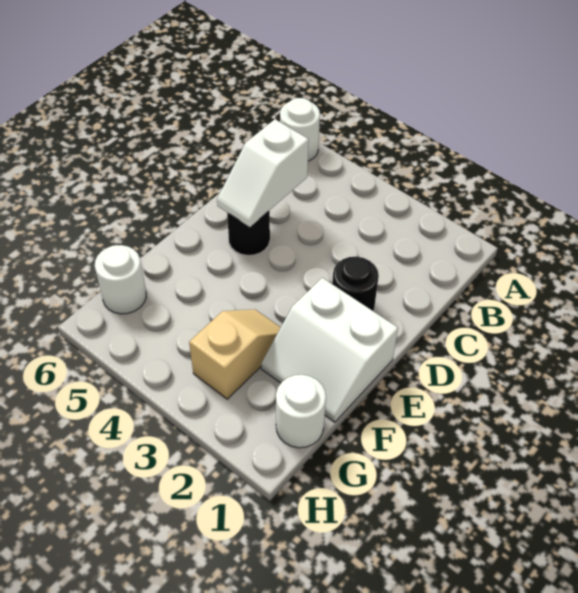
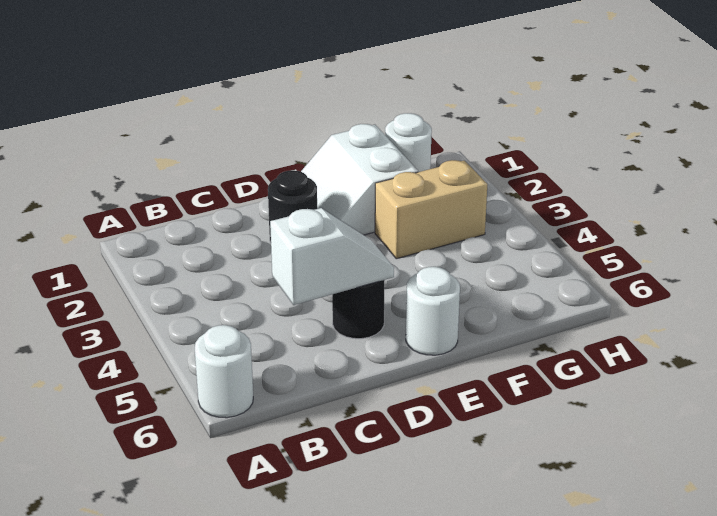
white slope E1:F2 level 1 top E -> white slope E1:F2 level 1 top F
tan slope F3:G3 level 1 top G -> tan brick F3:G3 level 1
white round brick G6 level 1 -> white round brick E6 level 1

